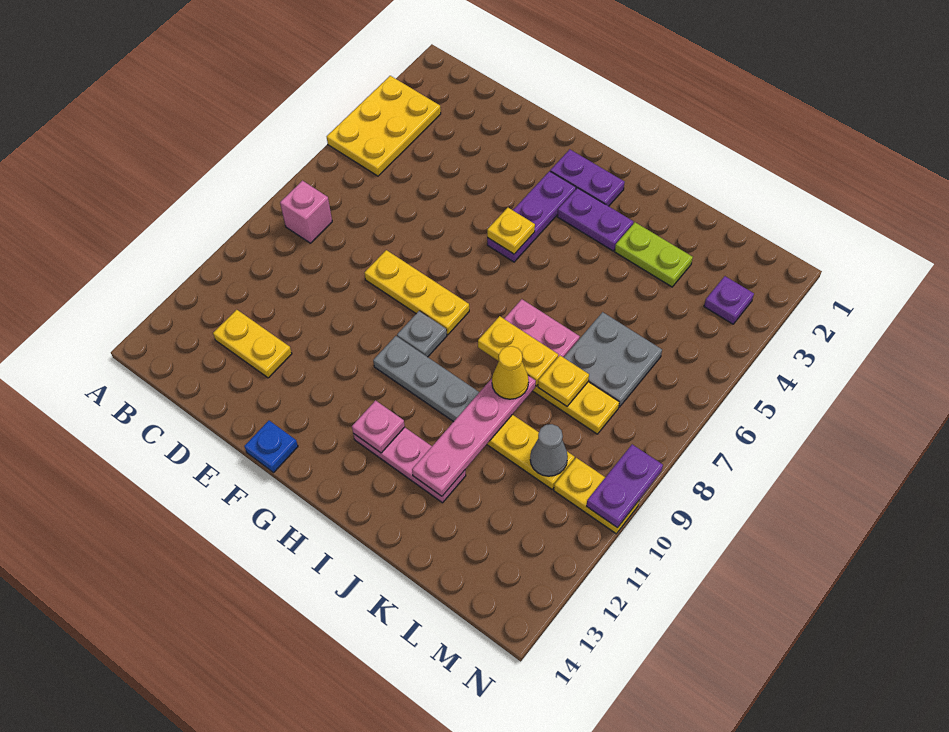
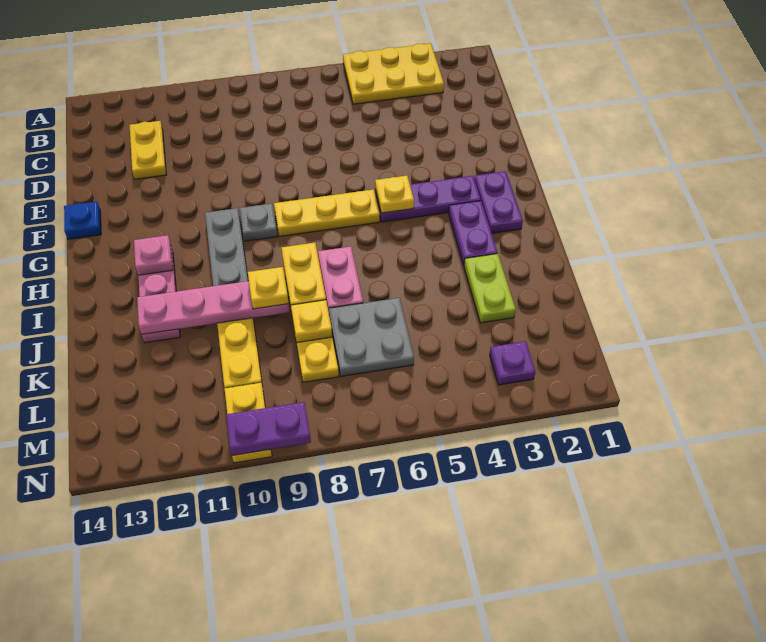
pink brick B8 level 1 -> none
yellow plate E8:G8 level 1 -> yellow plate G6:G8 level 1
yellow cone J9 level 3 -> yellow plate J9 level 3
grey cone L10 level 2 -> none

